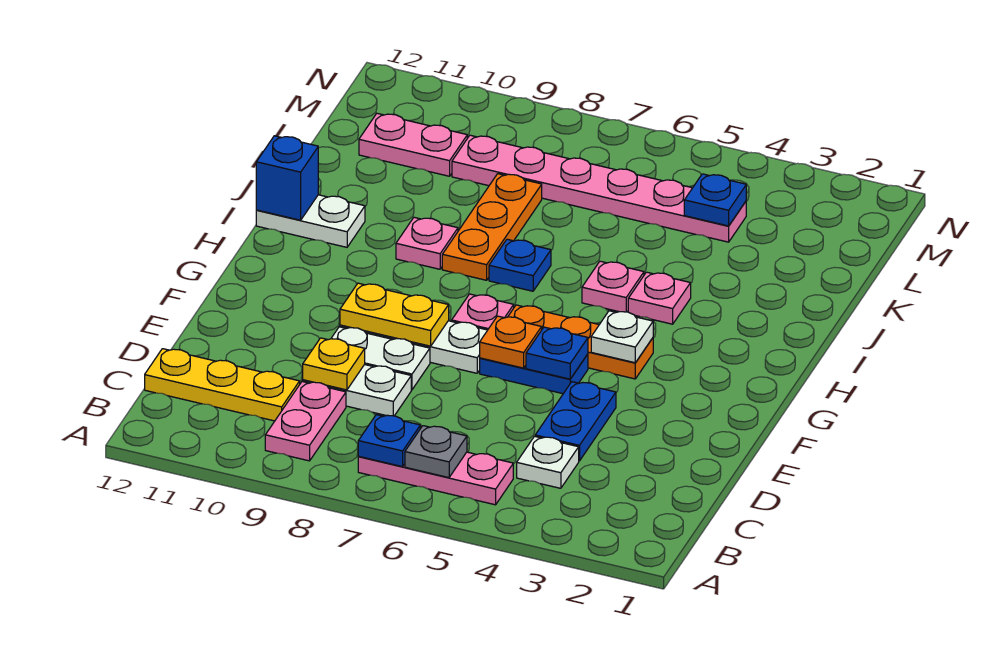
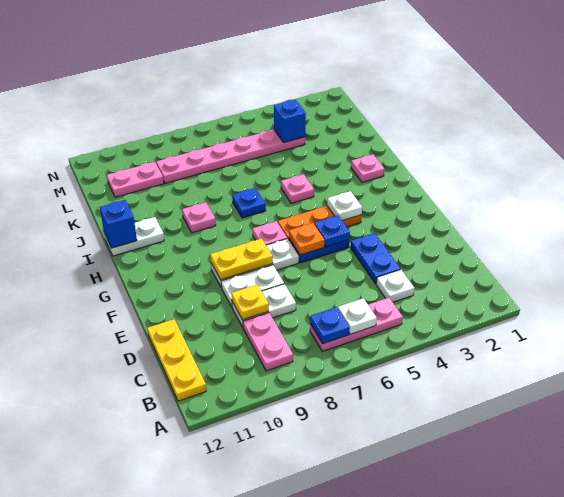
grey plate B6 level 2 -> white plate B6 level 2
yellow plate C10:C12 level 1 -> yellow plate B12:D12 level 1
pink plate I4 level 1 -> pink plate I2 level 1
orange plate I8:K8 level 1 -> none
blue plate L4 level 2 -> blue brick L4 level 2

